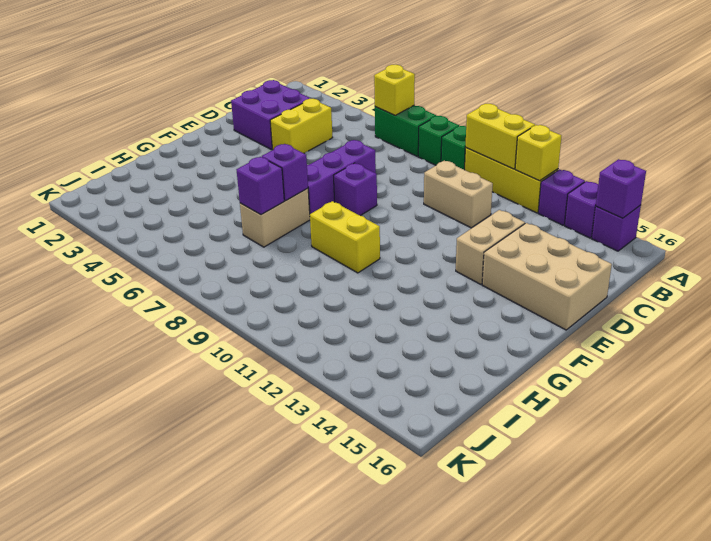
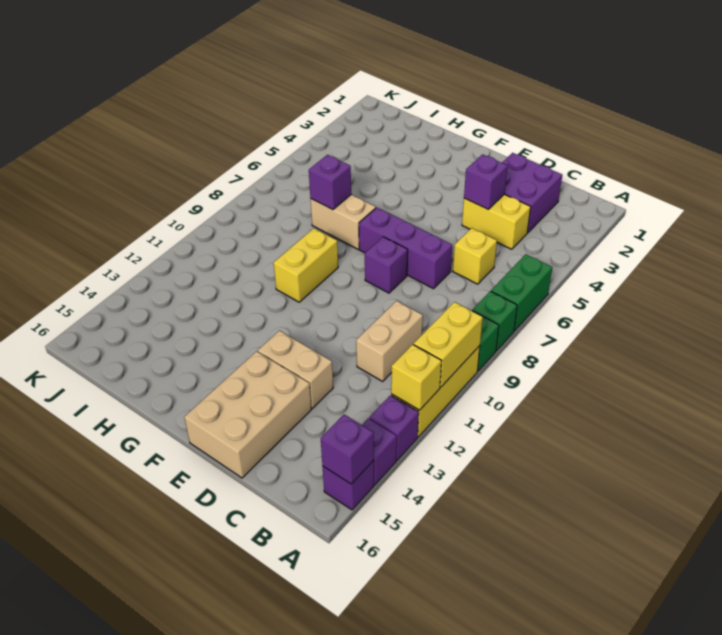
yellow brick A6 level 2 -> yellow brick C6 level 1
purple brick G7 level 2 -> purple brick D4 level 2

